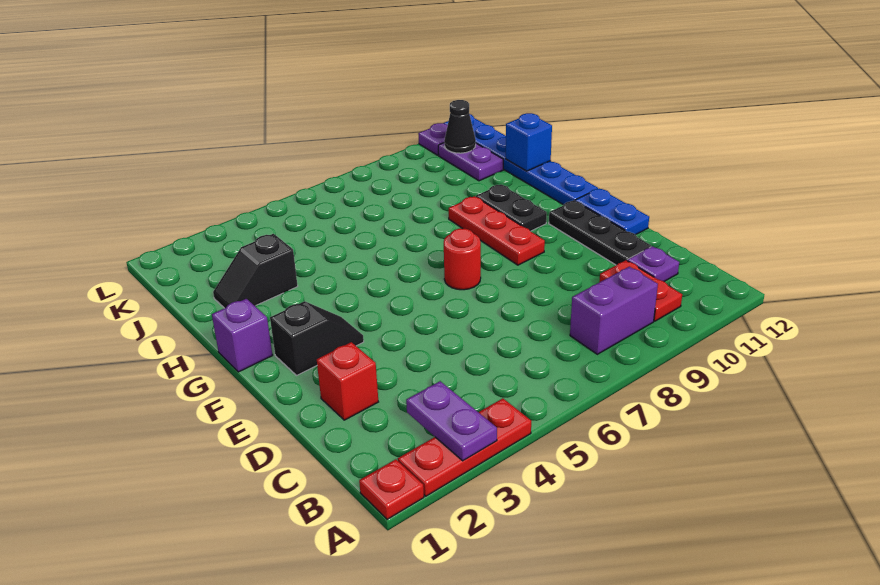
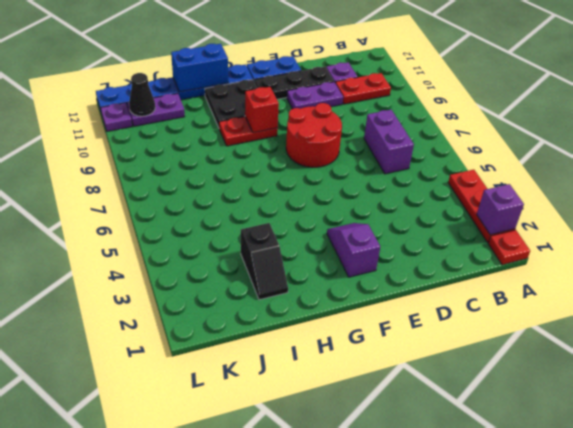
purple plate A3:B3 level 2 -> purple plate D10:E10 level 1
purple brick B8:B9 level 1 -> purple brick C6:C7 level 1
red brick D2 level 1 -> red brick G9 level 2
black slope F2:F3 level 1 top 2 -> purple slope F2:F3 level 1 top 2
red round brick F7 level 1 -> red round brick E7:F8 level 1
red plate F9:H9 level 1 -> red plate G9:H9 level 1
purple brick G1 level 1 -> purple brick A2 level 2
black plate G10:H10 level 1 -> black plate G10:H11 level 1
blue brick I12 level 2 -> blue brick H12:I12 level 2

